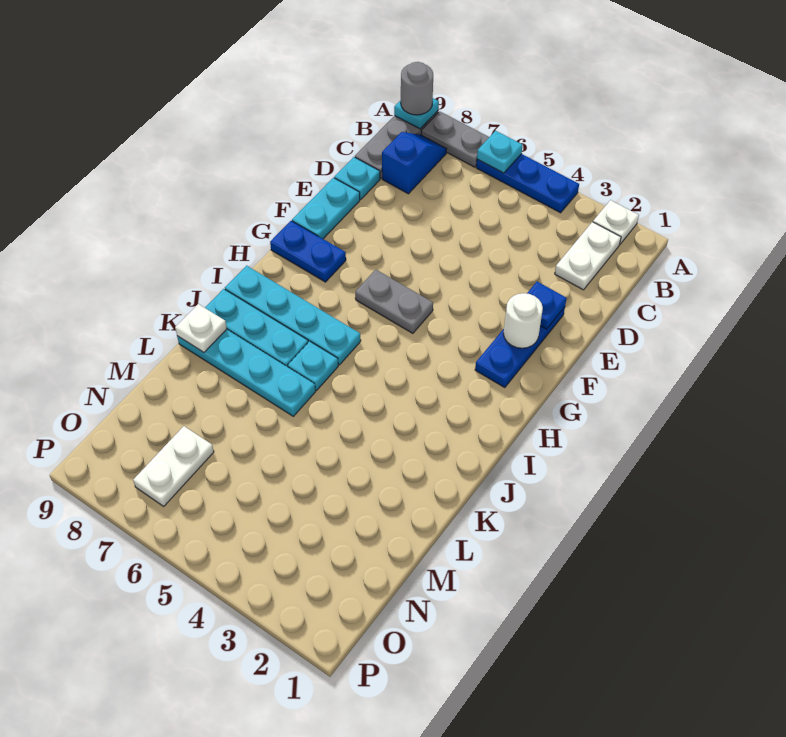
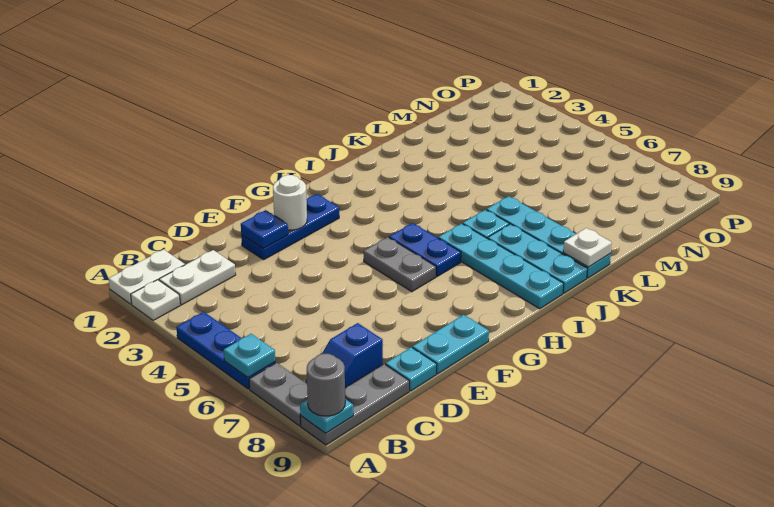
blue plate G8:G9 level 1 -> blue plate H5:H6 level 1
white plate N7:O7 level 1 -> white plate A1:B1 level 1

